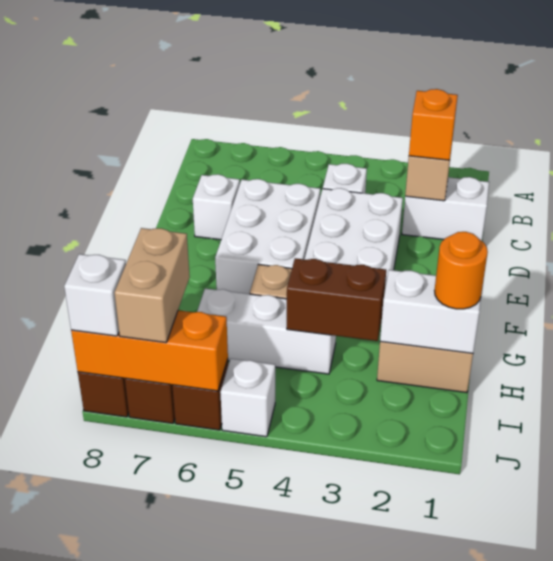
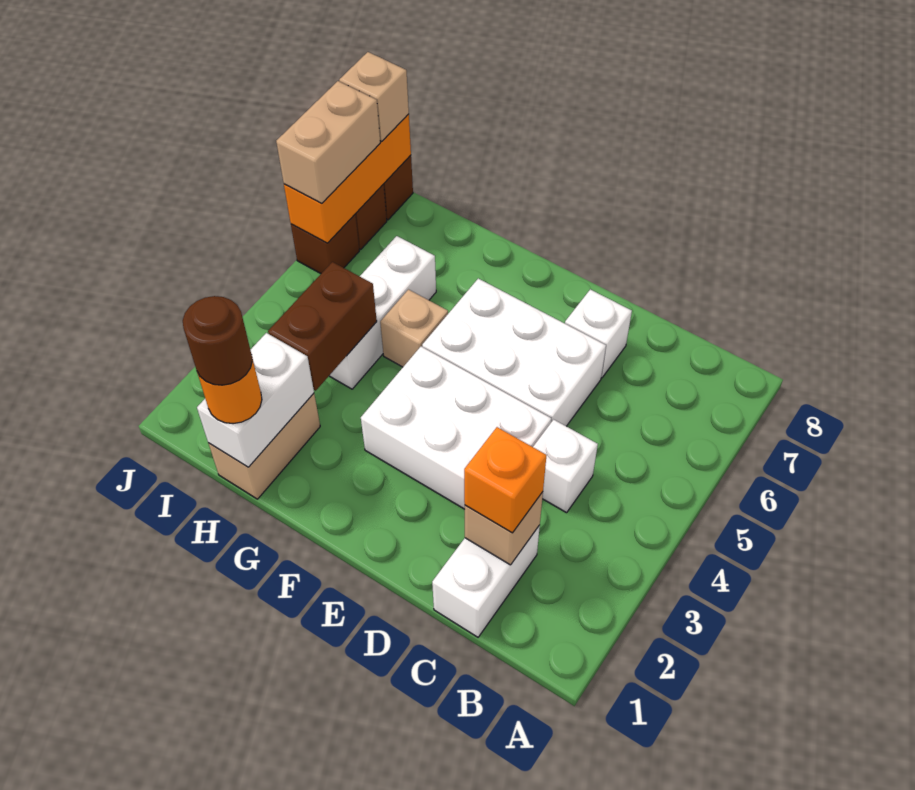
none -> brown round brick H1 level 4
tan brick I7:J7 level 3 -> tan brick J6:J7 level 3
white brick J5 level 1 -> none
white brick J8 level 3 -> tan brick J8 level 3

